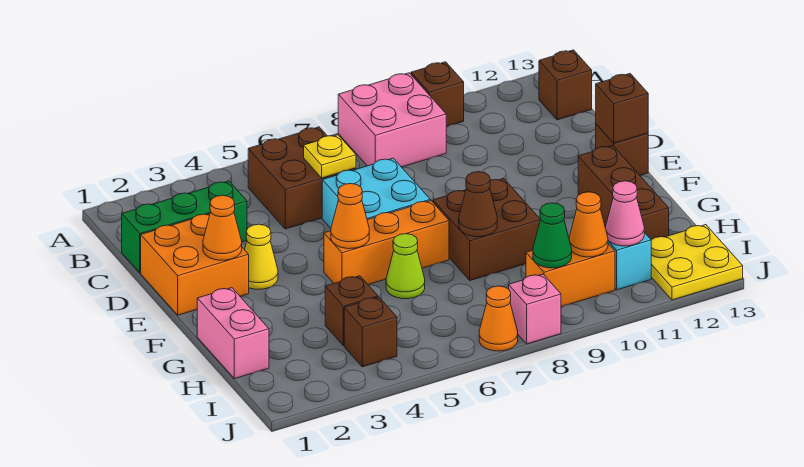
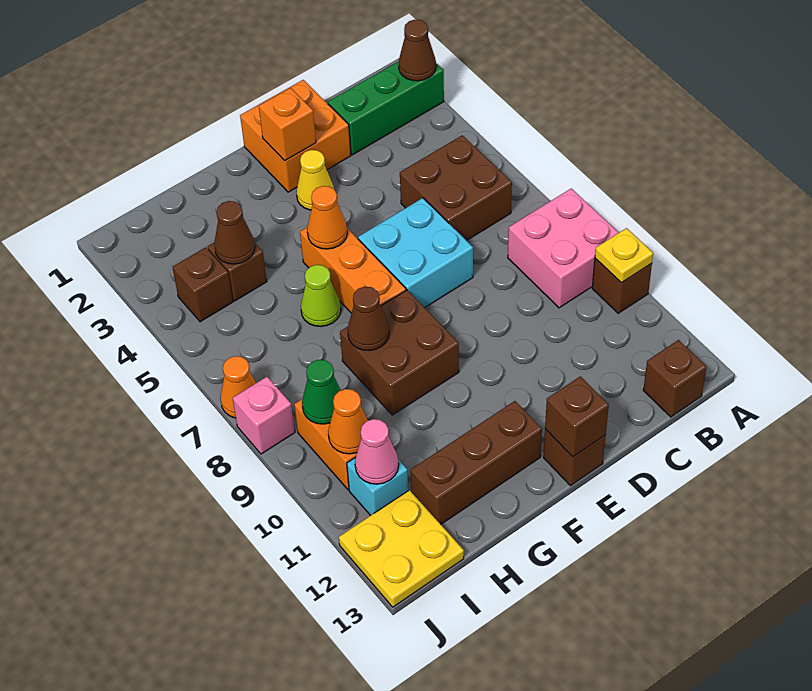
none -> brown cone A2 level 2
green brick C1:C3 level 1 -> green brick A2:C2 level 1
yellow plate C6 level 2 -> yellow plate A10 level 2
orange cone E2 level 2 -> orange brick E2 level 2
pink brick G1:H1 level 1 -> none
none -> brown cone H4 level 2

